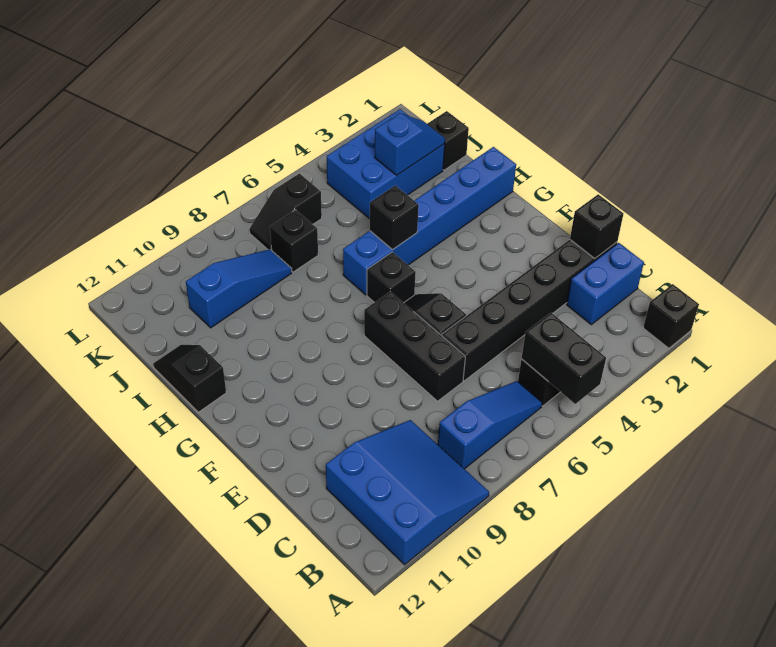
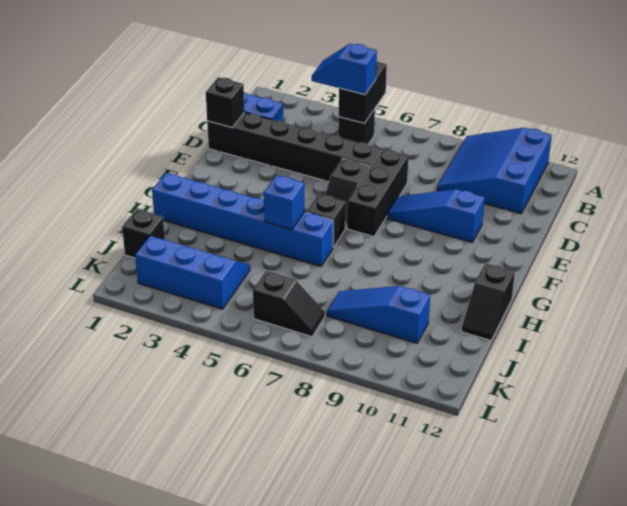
black brick A1 level 1 -> none
blue slope B6:B8 level 1 top 8 -> blue slope E8:E10 level 1 top 10
black brick H5 level 2 -> blue brick H5 level 2
blue brick J2:K4 level 1 -> blue slope J2:K4 level 1 top K
blue slope J2:J3 level 2 top 3 -> blue slope B4:B5 level 3 top 5
black brick J7 level 1 -> none

